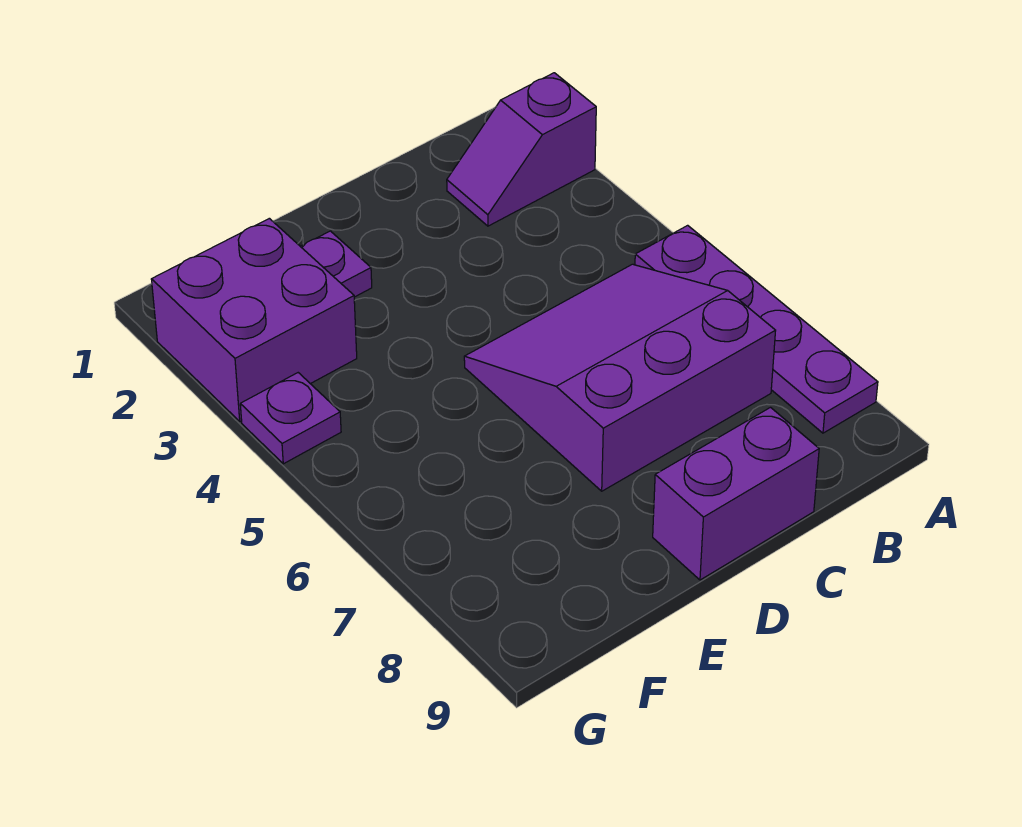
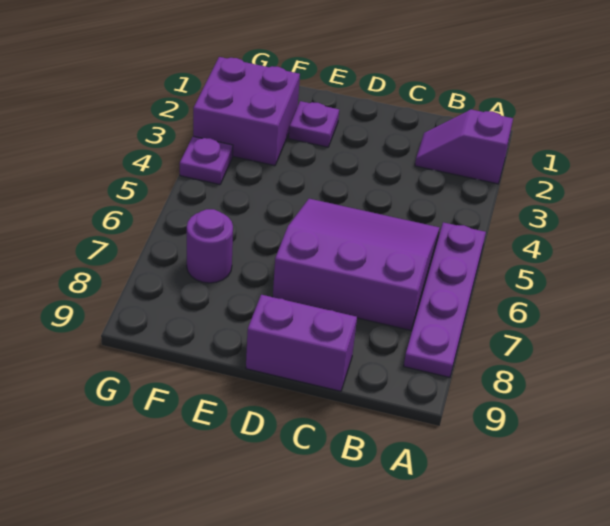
none -> purple round brick F7 level 1

